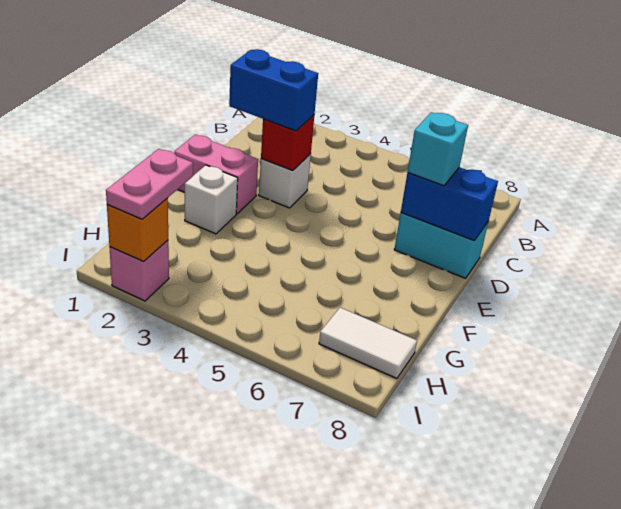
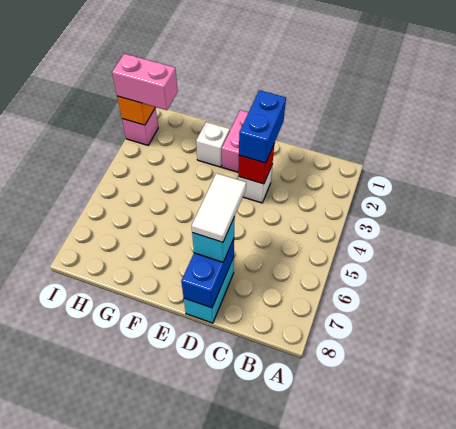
pink plate H2:I2 level 3 -> pink brick H2:I2 level 3
white tile H7:H8 level 1 -> white tile D6:D7 level 4

